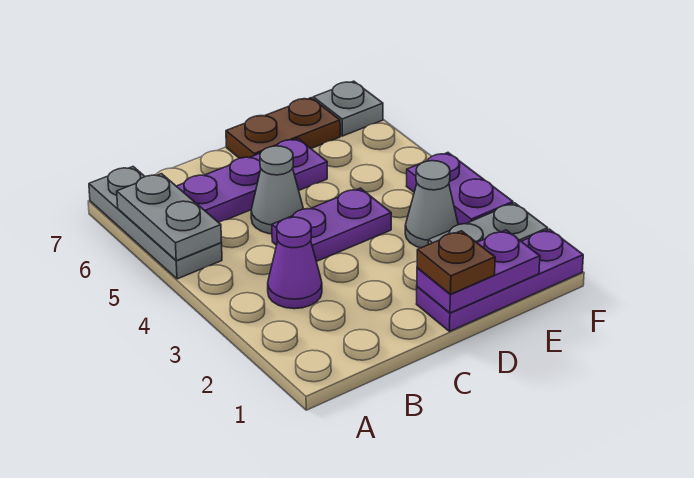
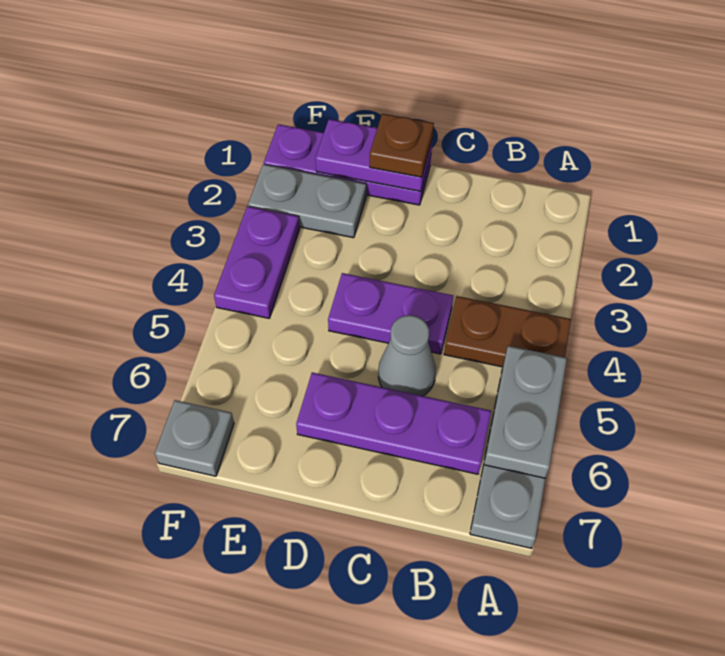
purple cone B3 level 1 -> none
brown plate D7:E7 level 1 -> brown plate A4:B4 level 1
grey cone E3 level 1 -> none

